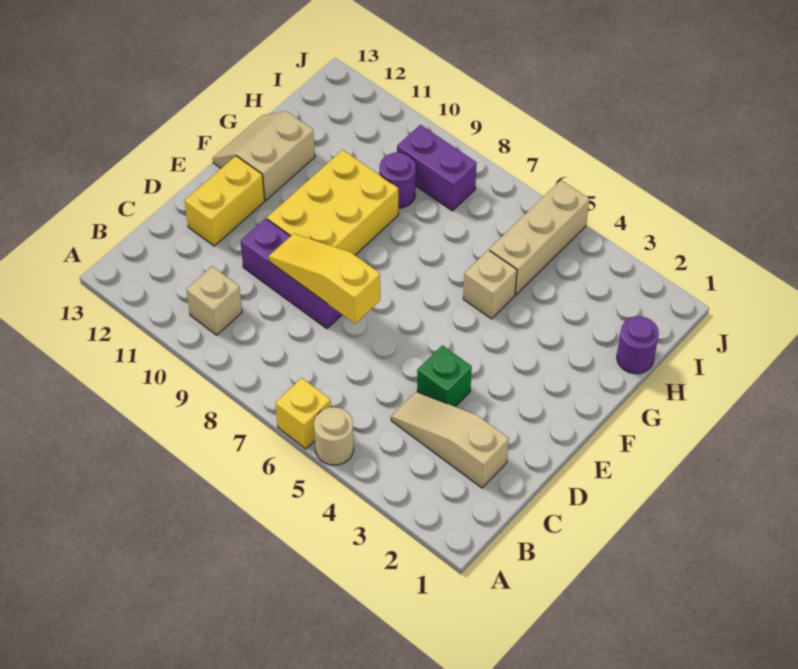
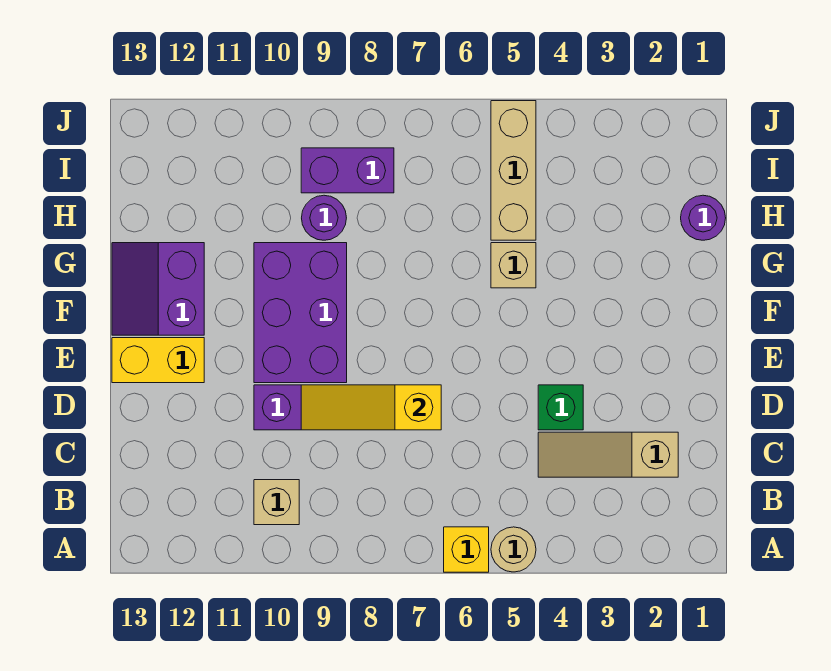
yellow brick D12:E12 level 1 -> yellow brick E12:E13 level 1
yellow brick E9:G10 level 1 -> purple brick E9:G10 level 1
tan slope F12:G13 level 1 top 12 -> purple slope F12:G13 level 1 top 12

